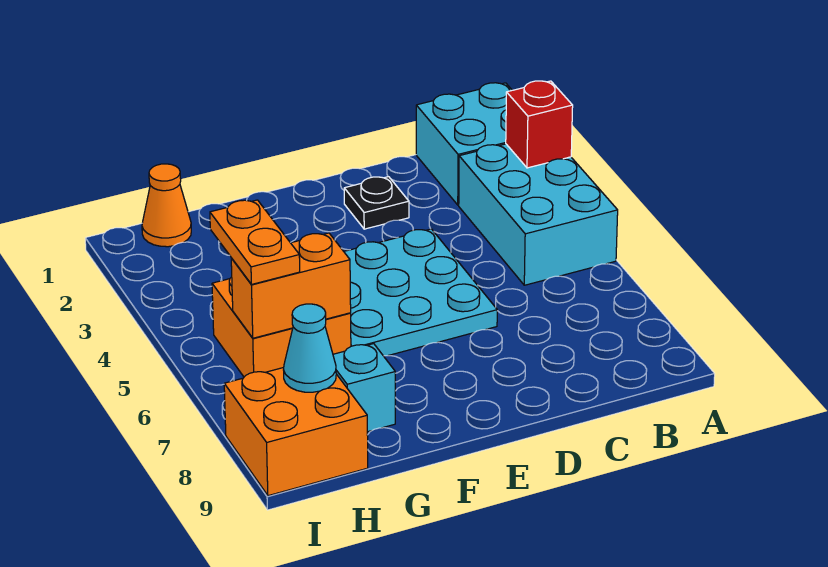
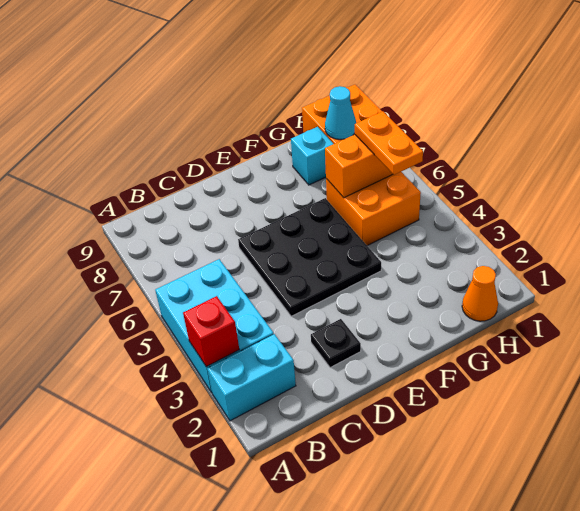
cyan brick A1:B2 level 1 -> cyan brick A2:B2 level 1
cyan plate D4:F6 level 1 -> black plate D4:F6 level 1

